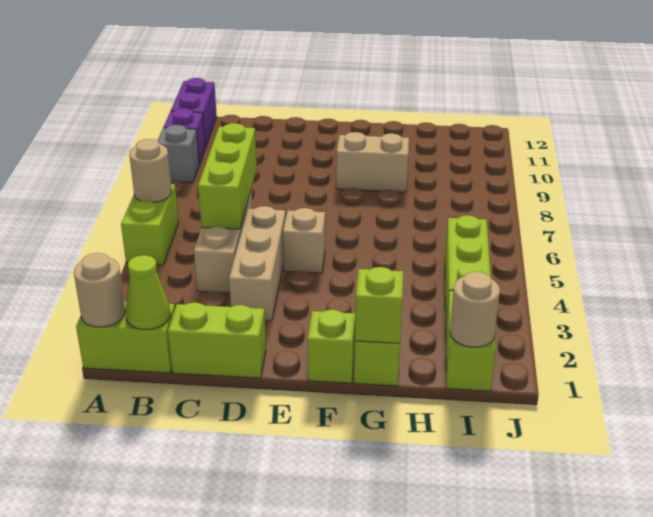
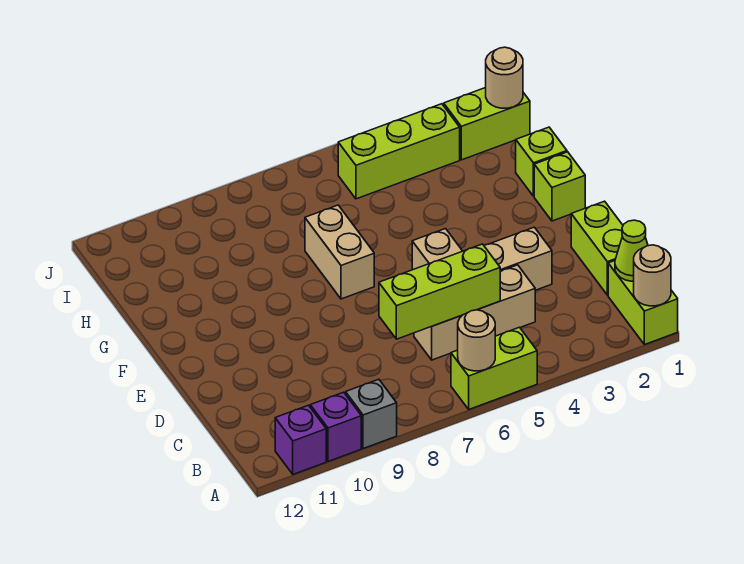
purple brick A11:A12 level 1 -> purple brick A11 level 1
tan brick F9:G9 level 1 -> tan brick F7:G7 level 1
lime brick G1 level 2 -> none

